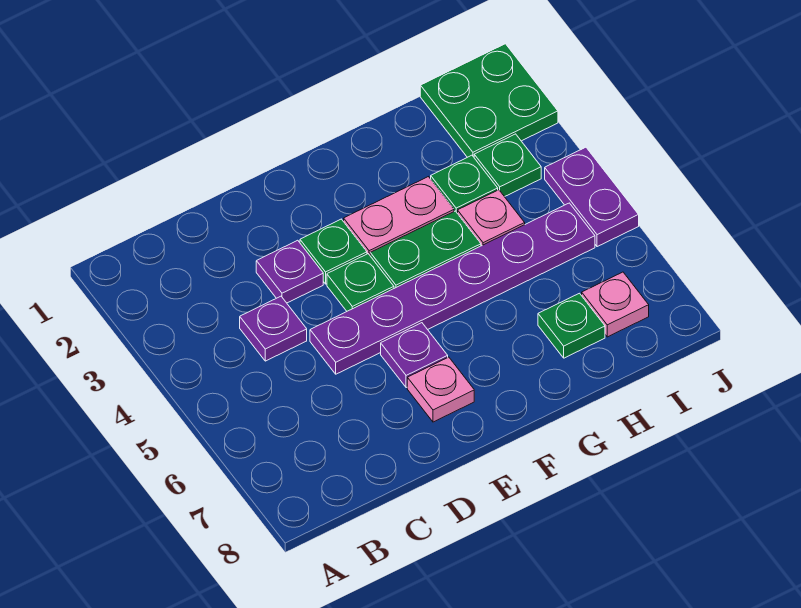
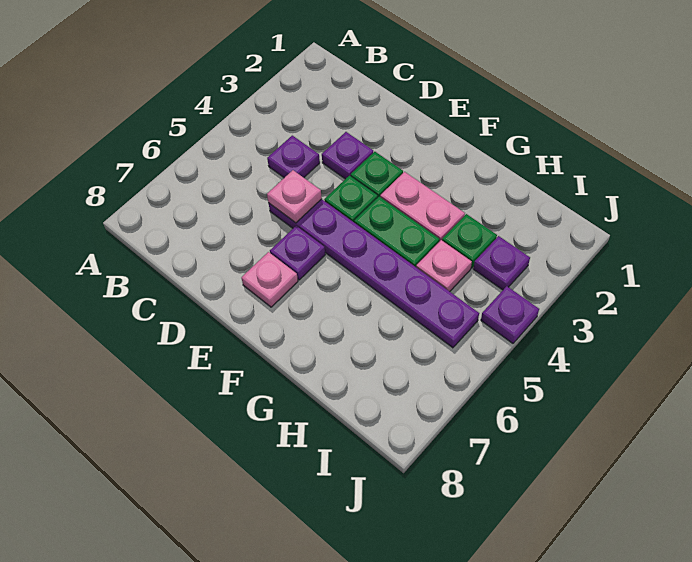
green plate H7 level 1 -> none
green plate I1:J2 level 1 -> none
green plate I3 level 1 -> purple plate I3 level 1
pink plate I7 level 1 -> pink plate D5 level 2
purple plate J4:J5 level 1 -> purple plate J4 level 1

